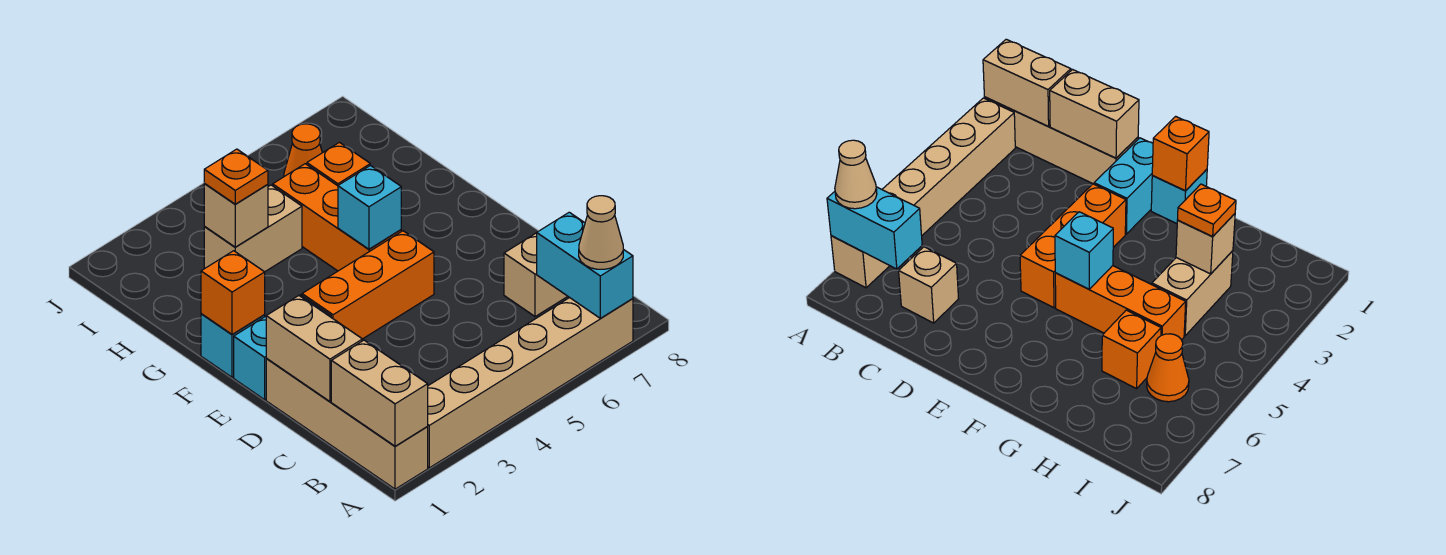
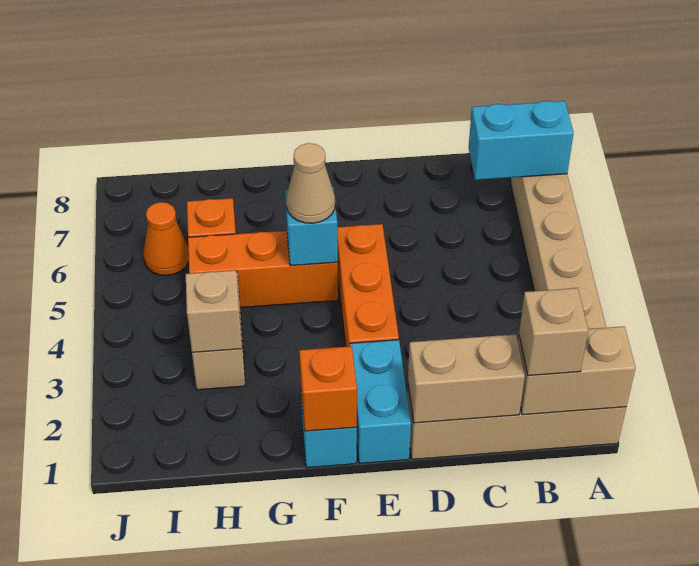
tan cone A7 level 3 -> tan cone F5 level 3
tan brick C7 level 1 -> tan brick B1 level 3
orange plate H3 level 3 -> none

